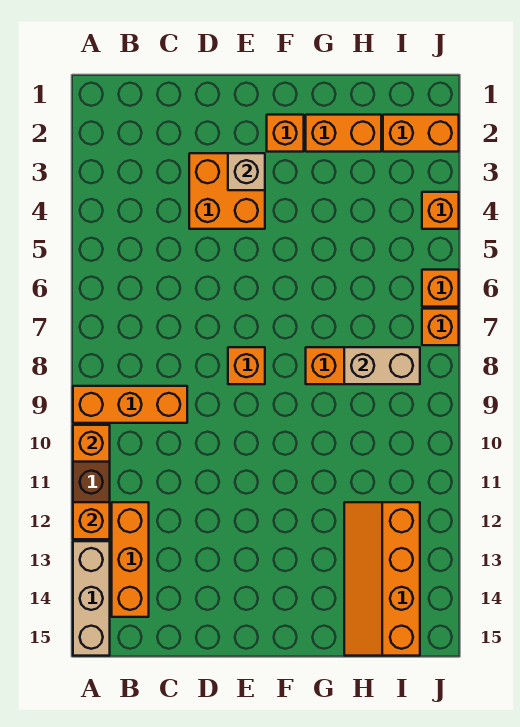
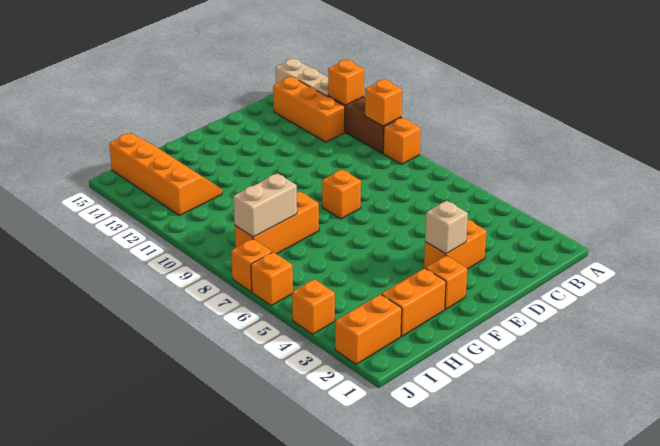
orange brick A9:C9 level 1 -> orange brick A9 level 1
orange brick D3:E4 level 1 -> orange brick D3:E3 level 1

